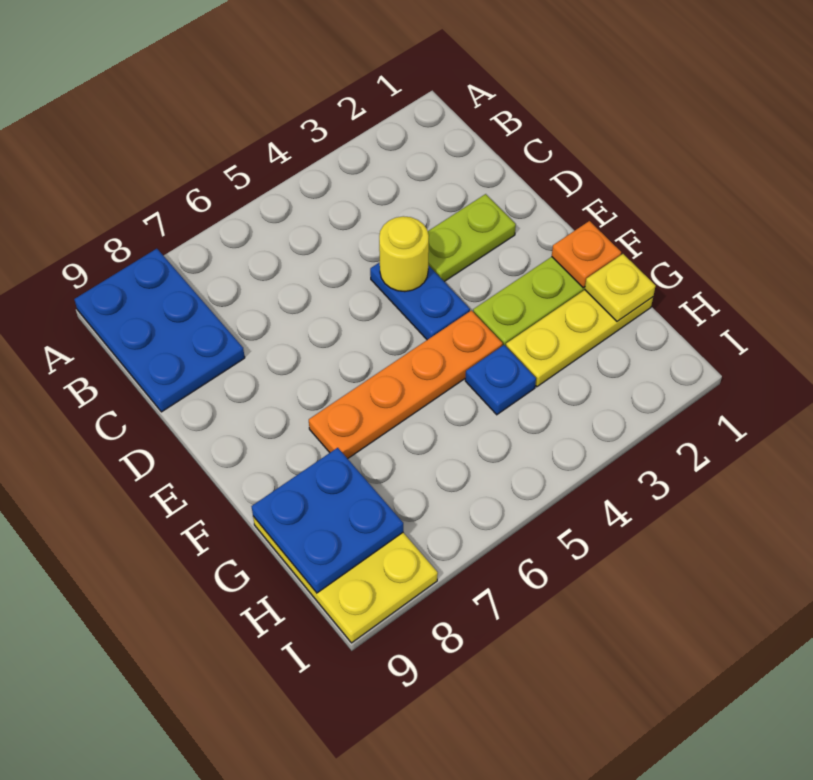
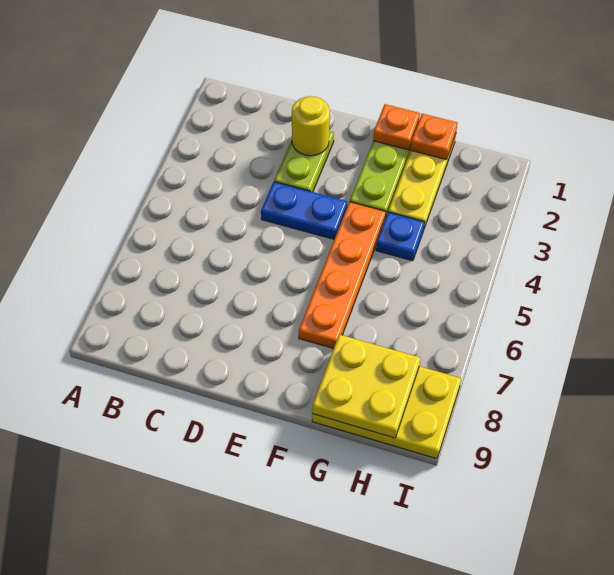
blue plate A8:C9 level 1 -> none
yellow round brick D4 level 2 -> yellow round brick D2 level 2
yellow plate G1 level 2 -> orange plate G1 level 2
blue plate G8:H9 level 2 -> yellow plate G8:H9 level 2

